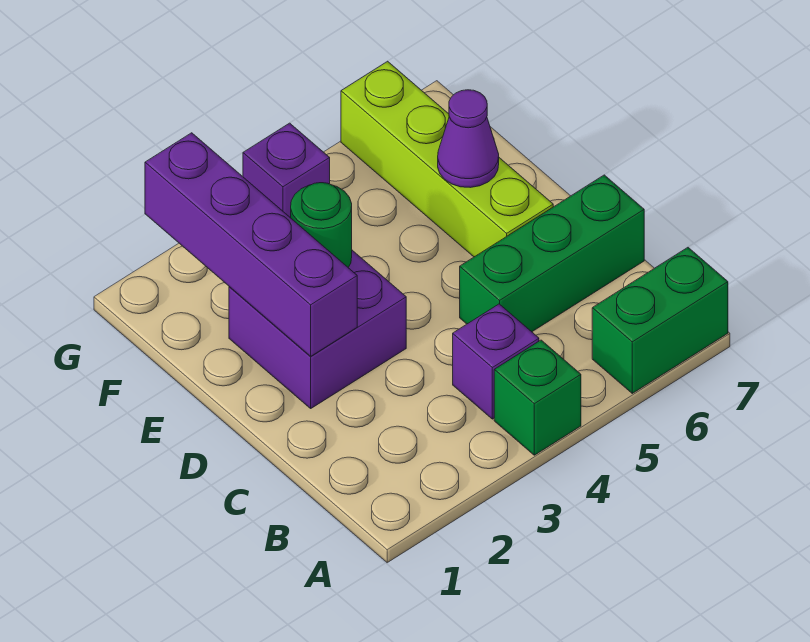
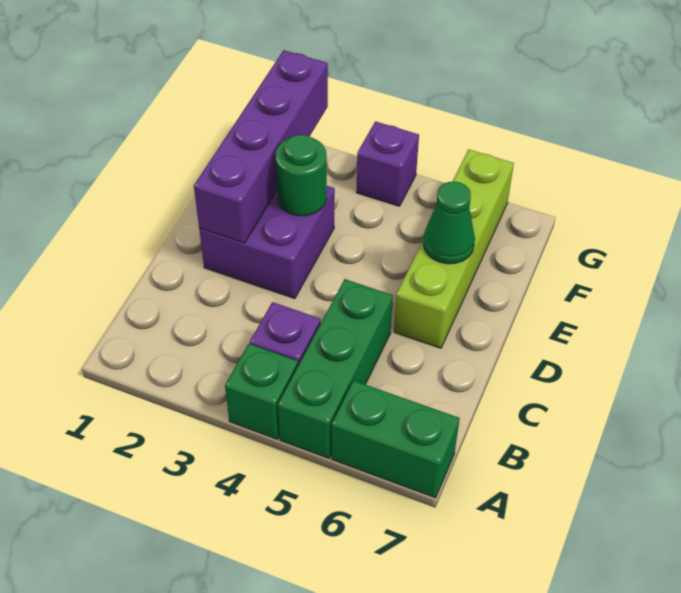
green brick C5:C7 level 1 -> green brick A5:C5 level 1
purple cone E6 level 2 -> green cone E6 level 2

